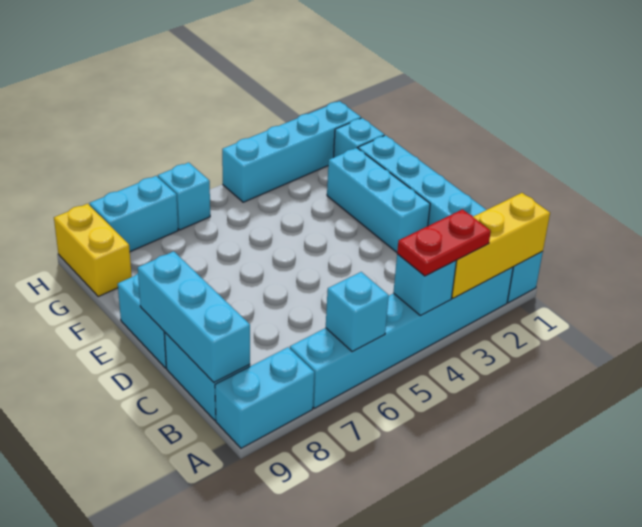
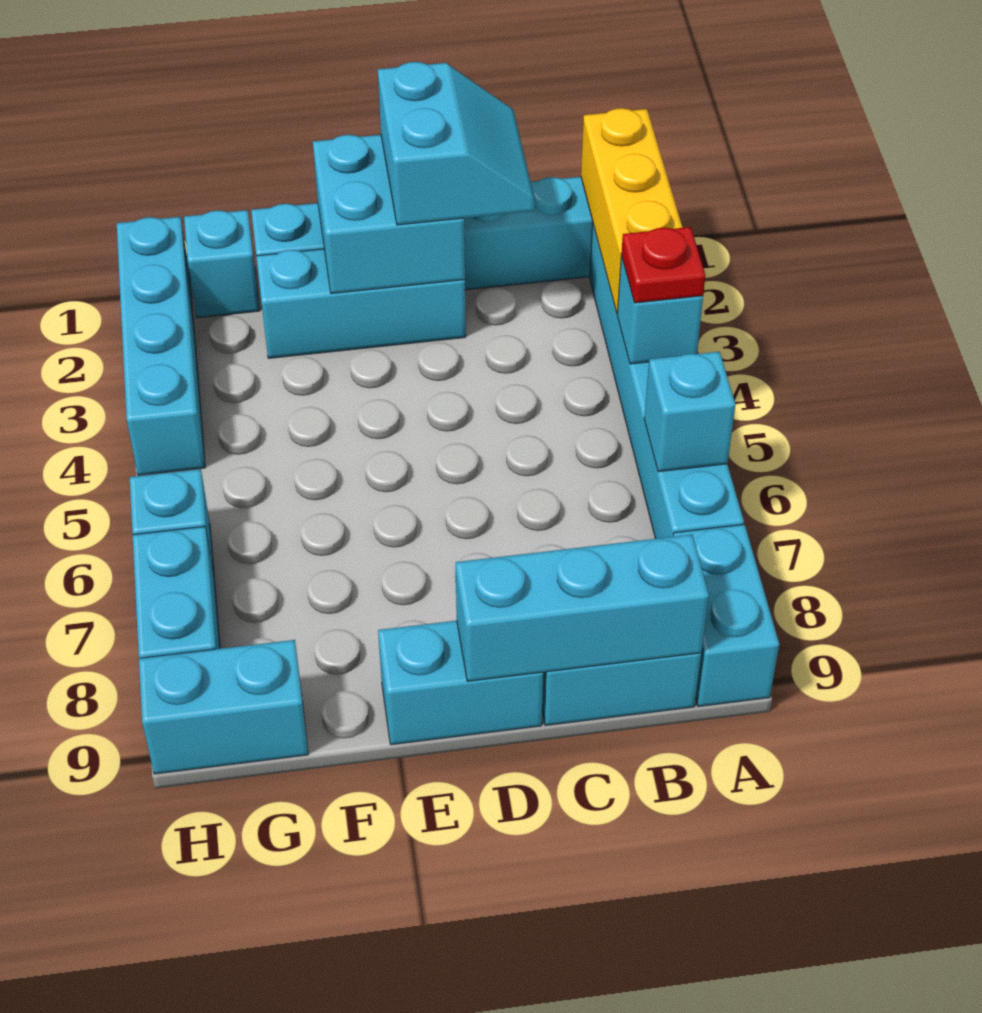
red plate A3:A4 level 3 -> red plate A4 level 3
none -> cyan slope C1:D2 level 3 top D
none -> cyan brick D1:E2 level 2
yellow brick G9:H9 level 1 -> cyan brick G9:H9 level 1

